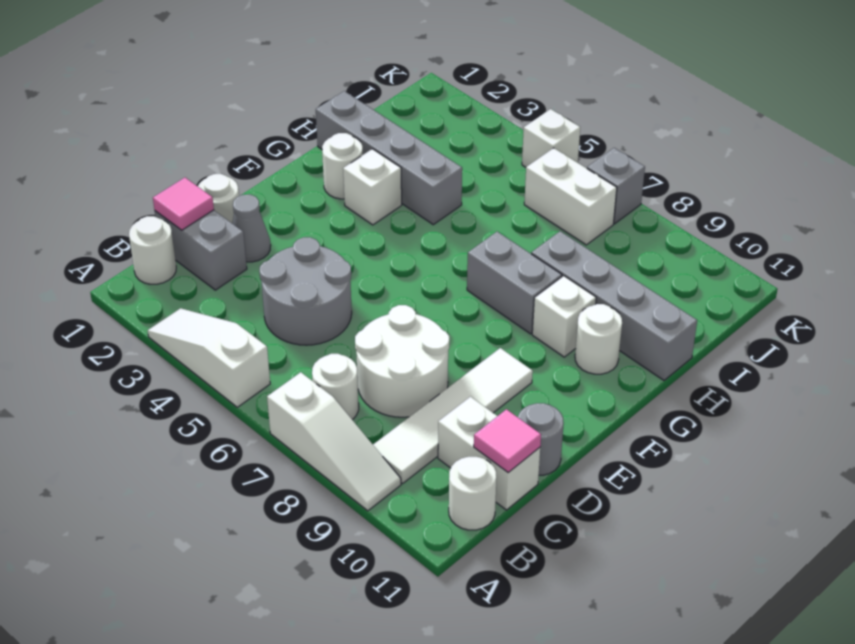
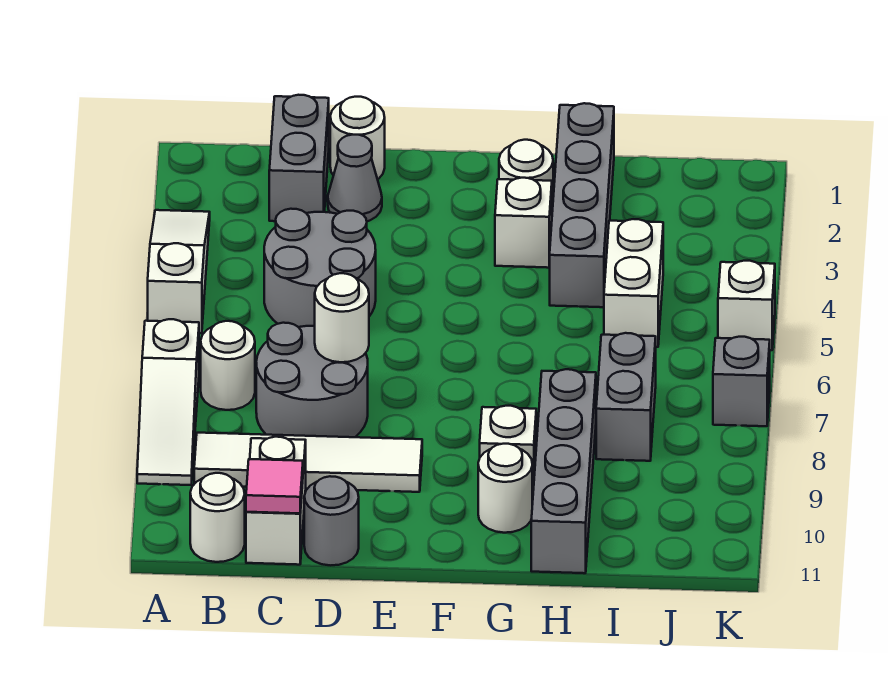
white round brick B1 level 1 -> white round brick D7 level 2
pink tile C1 level 2 -> none
white round brick C7:D8 level 1 -> grey round brick C7:D8 level 1
grey brick G7:G8 level 1 -> grey brick I7:I8 level 1
white brick J6:J7 level 1 -> white brick I4:I5 level 1

